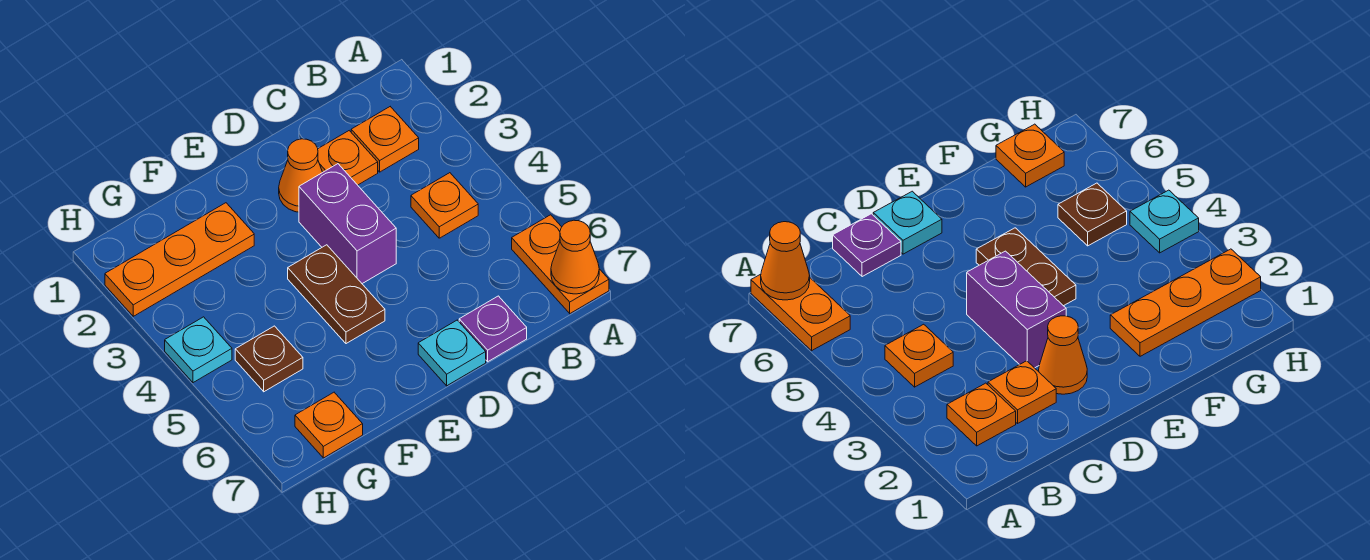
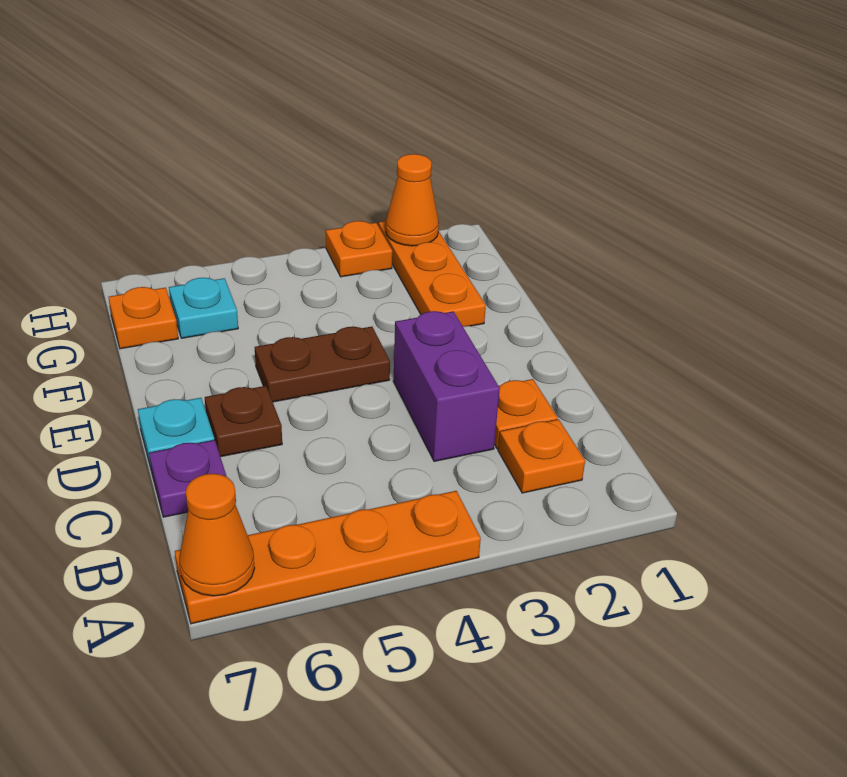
orange plate A6:A7 level 1 -> orange plate A4:A7 level 1
orange plate B4 level 1 -> orange plate H3 level 1
orange cone D2 level 1 -> orange cone H2 level 2
purple brick D3:D4 level 1 -> purple brick C3:D3 level 1
brown plate G5 level 1 -> brown plate D6 level 1
cyan plate H4 level 1 -> cyan plate G6 level 1

